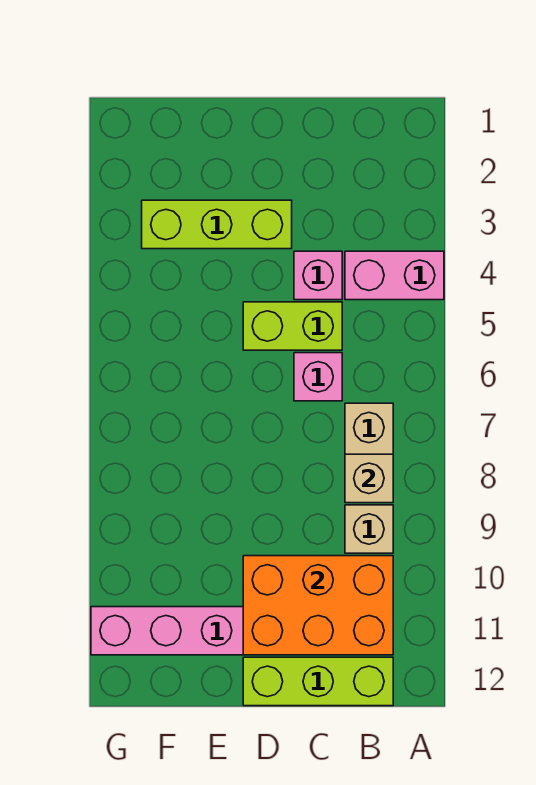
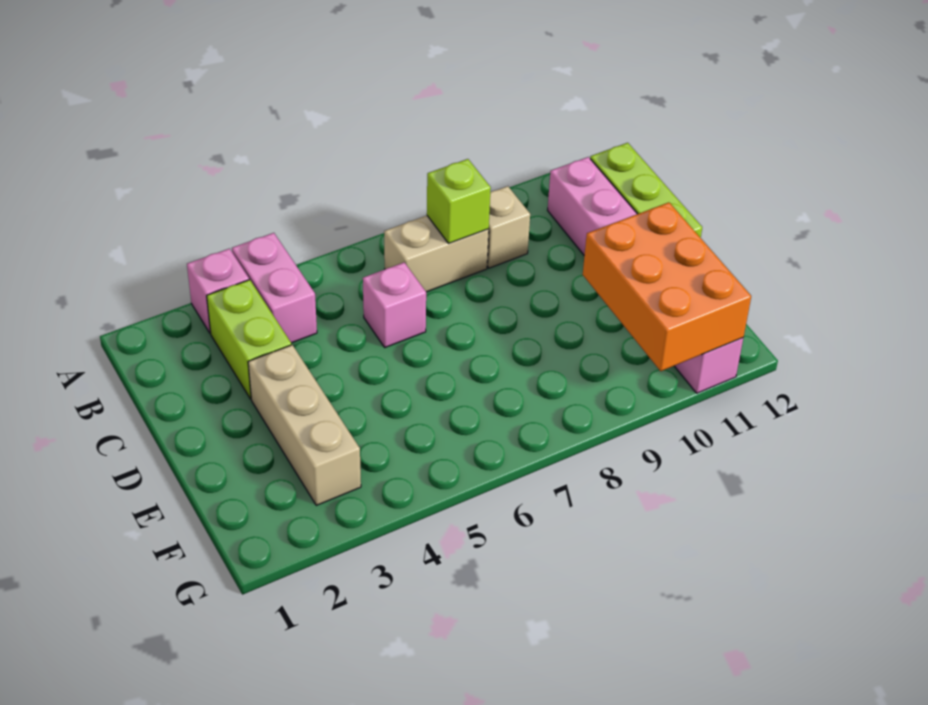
tan brick B8 level 2 -> lime brick B8 level 2
orange brick B10:D11 level 2 -> orange brick E10:G11 level 2
pink brick C4 level 1 -> pink brick A3 level 1
lime brick C5:D5 level 1 -> lime brick B3:C3 level 1
lime brick D3:F3 level 1 -> tan brick D3:F3 level 1

